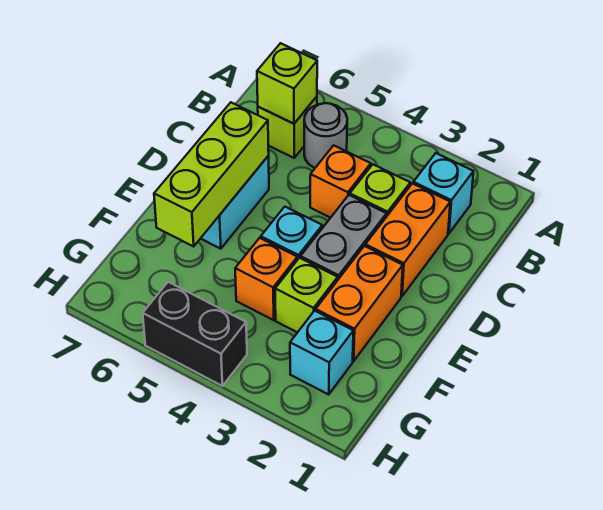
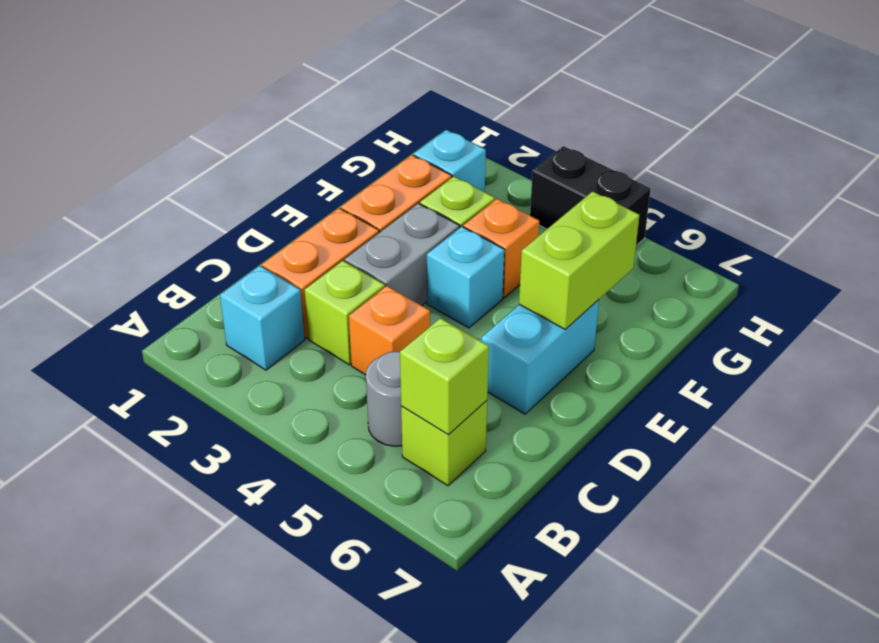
lime brick D6:F6 level 2 -> lime brick E6:F6 level 2

